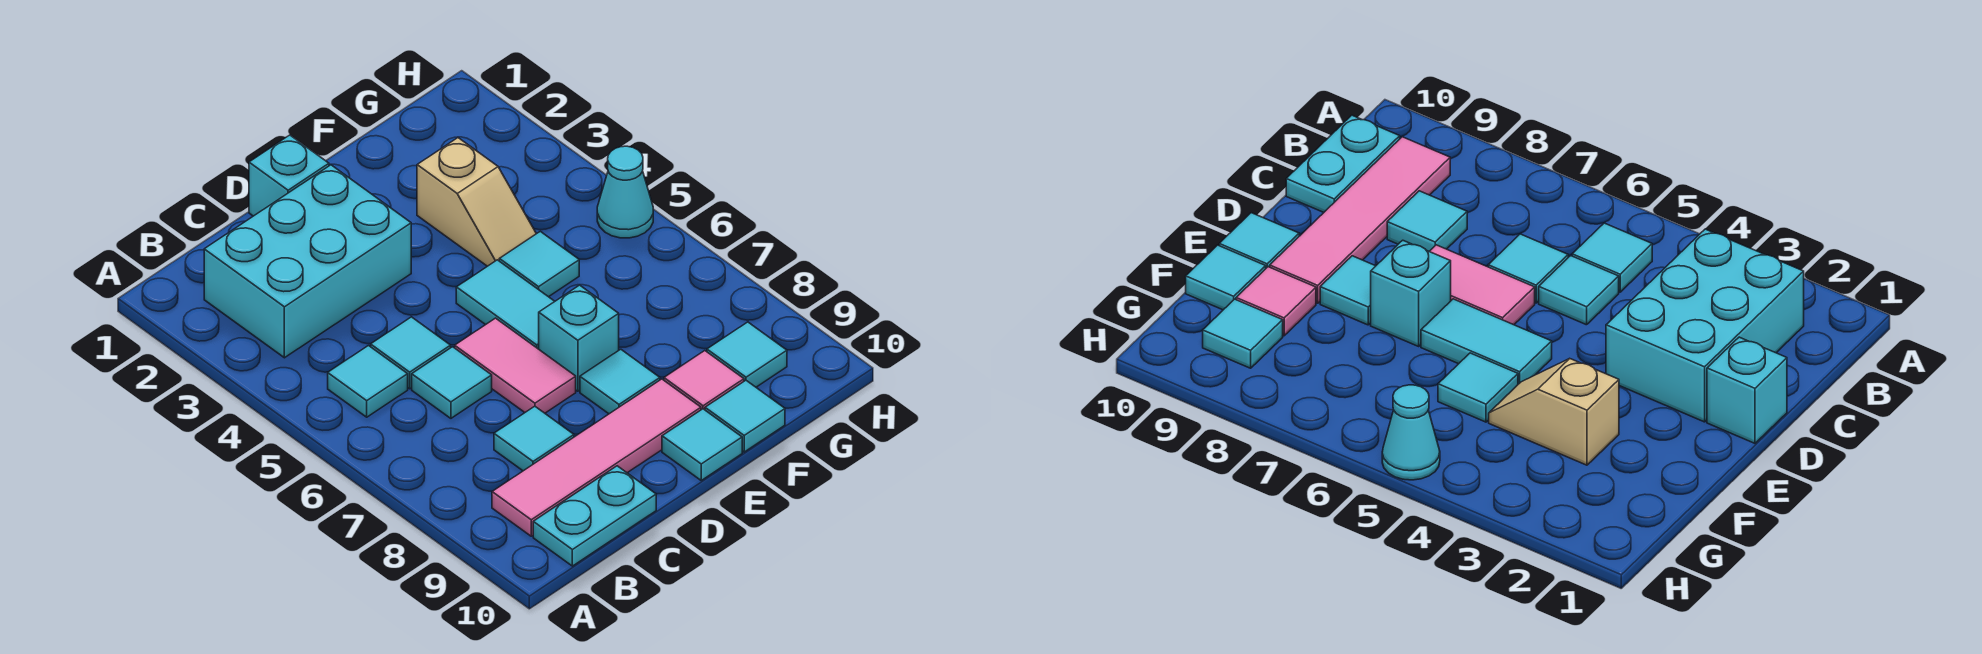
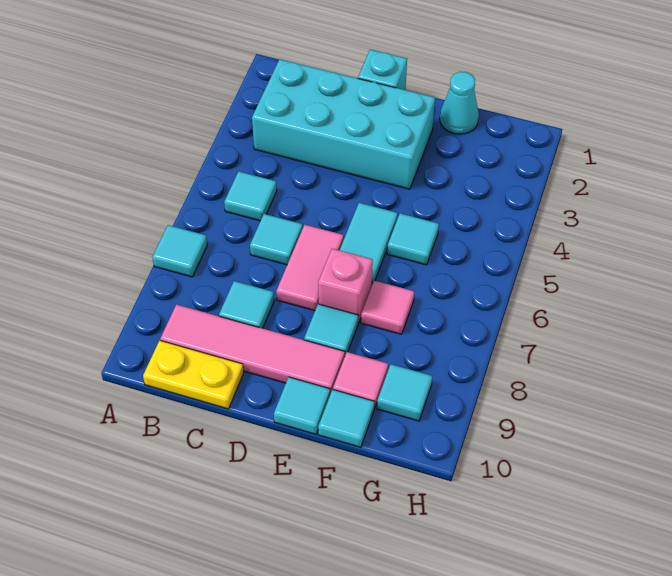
cyan brick B2:D3 level 1 -> cyan brick B2:E3 level 1
cyan plate B10:C10 level 1 -> yellow plate B10:C10 level 1
cyan tile C5 level 1 -> cyan tile A7 level 1
cyan brick E7 level 1 -> pink brick E7 level 1
tan slope F3:F4 level 1 top 3 -> none
none -> pink tile F7 level 1
cyan cone H5 level 1 -> cyan cone F1 level 1

